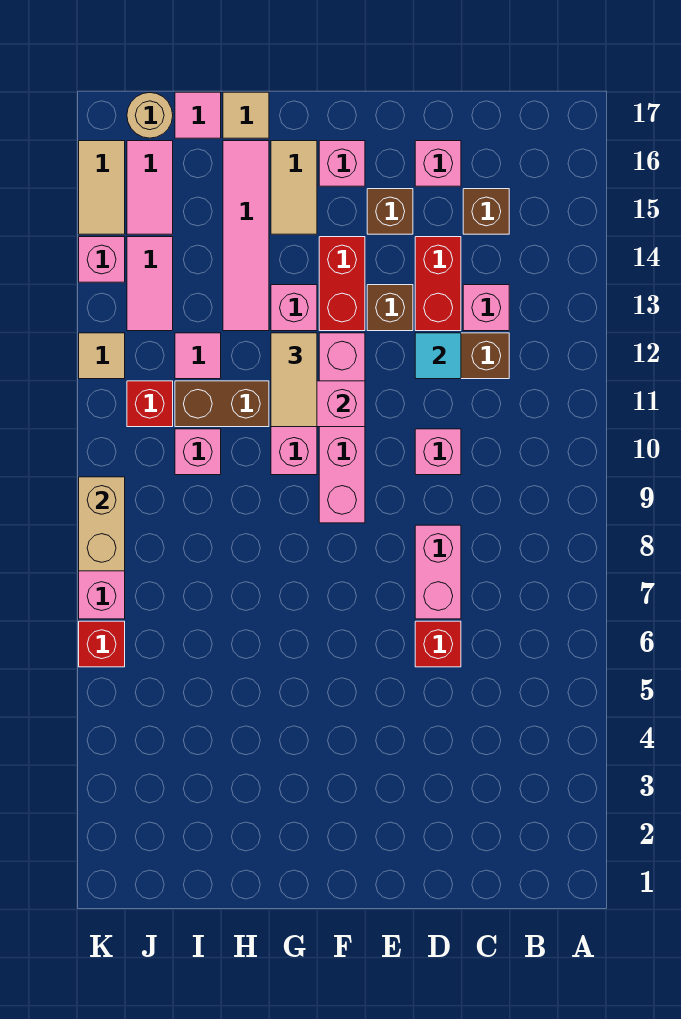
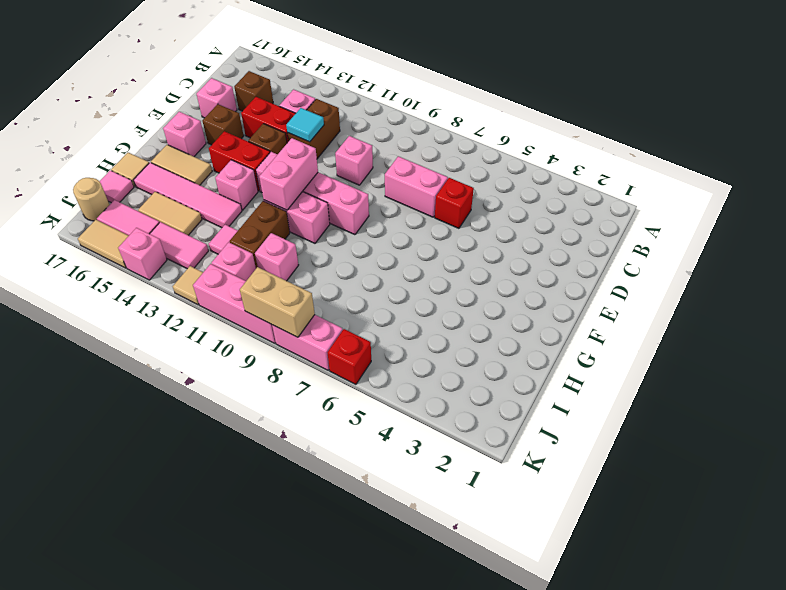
tan tile G11:G12 level 3 -> tan tile I14:I15 level 1
red brick J11 level 1 -> pink brick J11 level 1
none -> pink brick K9:K11 level 1

